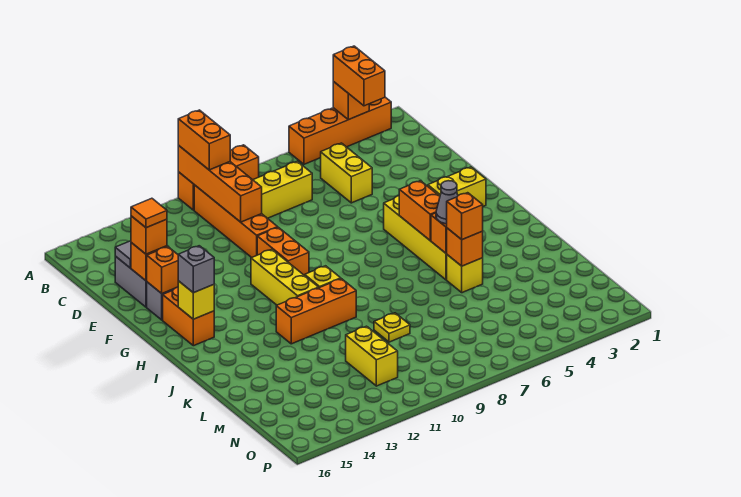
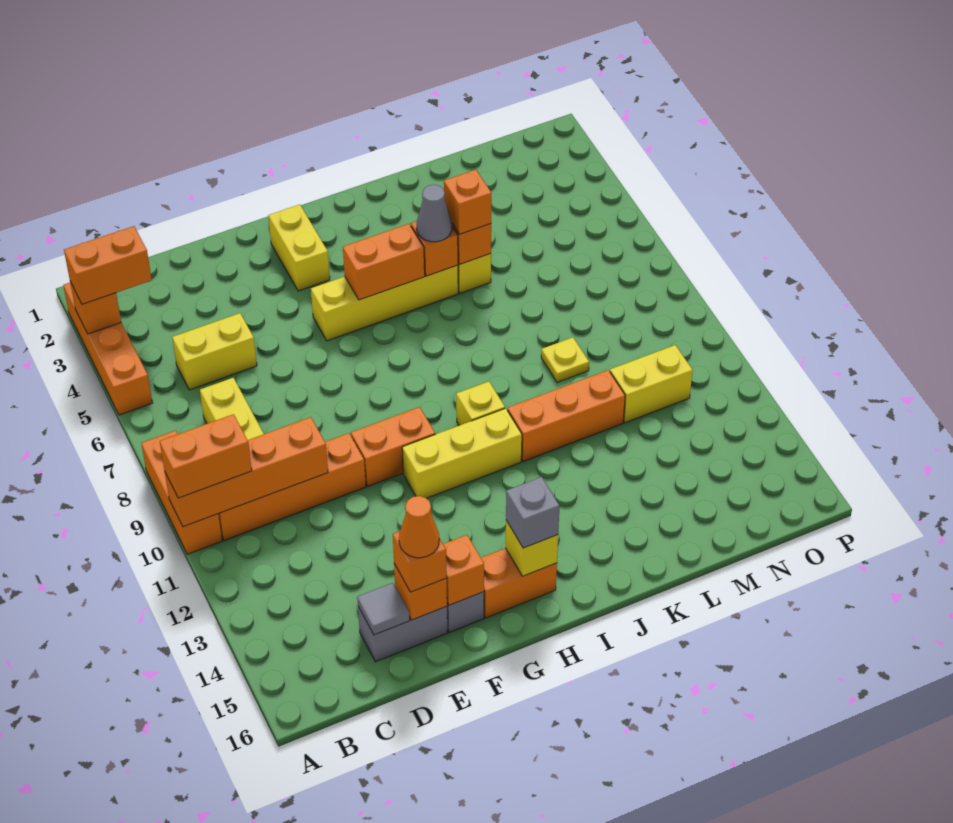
orange tile E15 level 4 -> orange cone E15 level 4
orange brick J10:J12 level 1 -> orange brick J11:L11 level 1

